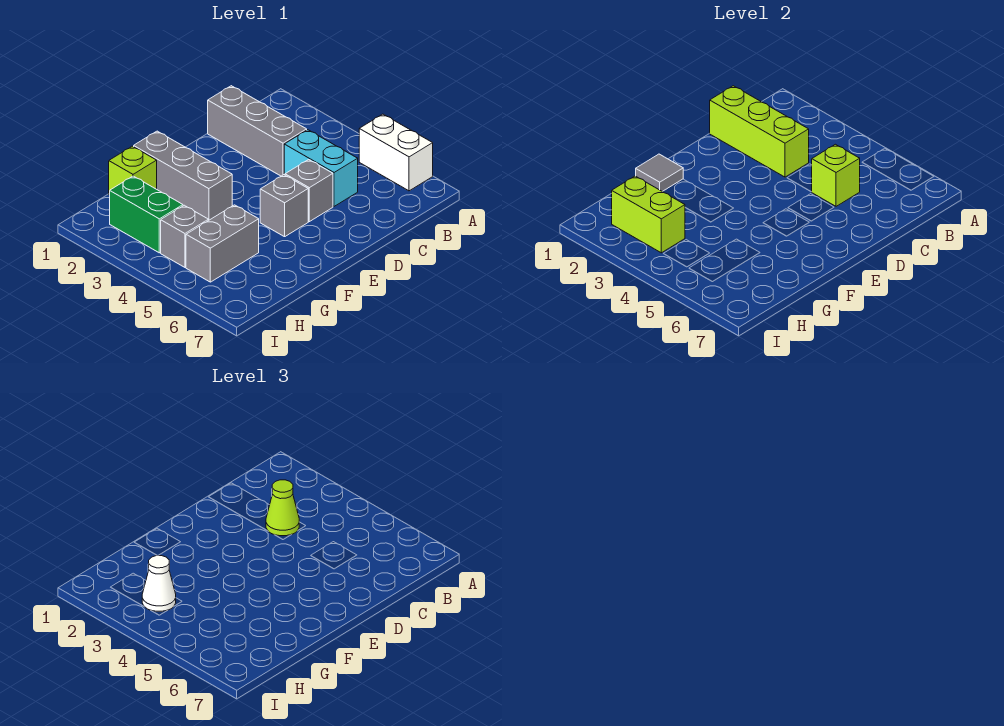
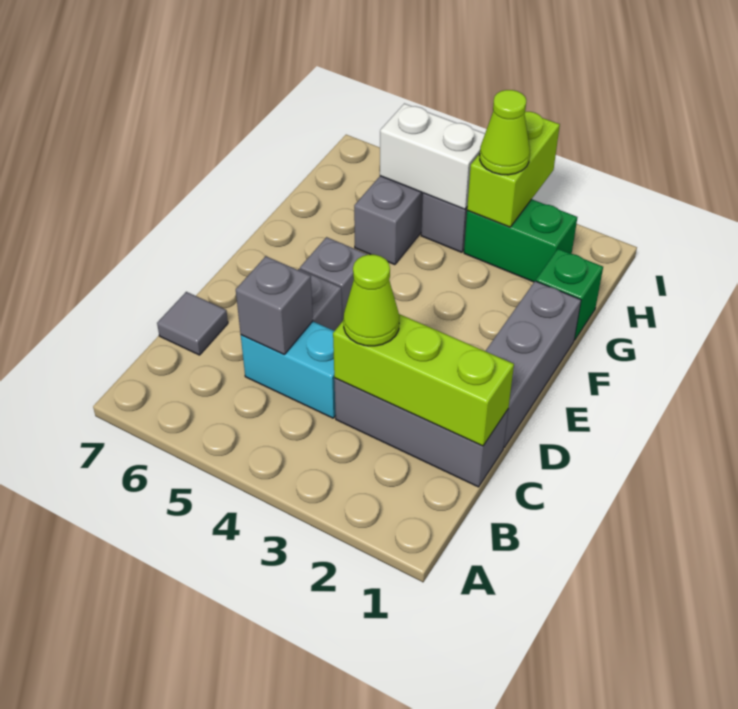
white brick A5:A6 level 1 -> white brick H4:H5 level 2
lime brick C5 level 2 -> grey brick C5 level 2
grey brick F1:F3 level 1 -> grey brick D1:F1 level 1
grey tile F1 level 2 -> grey tile C7 level 1
lime brick G1 level 1 -> green brick G1 level 1
lime brick H2:H3 level 2 -> lime brick H3:I3 level 2
white cone H3 level 3 -> lime cone H3 level 3

